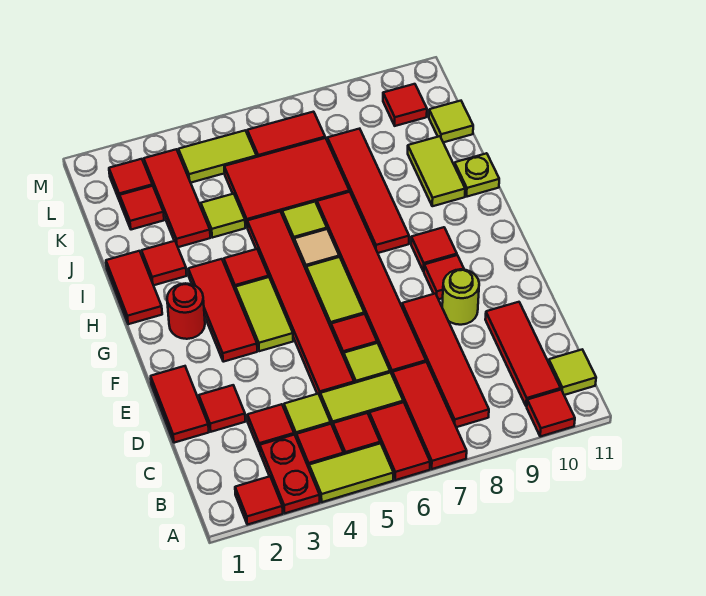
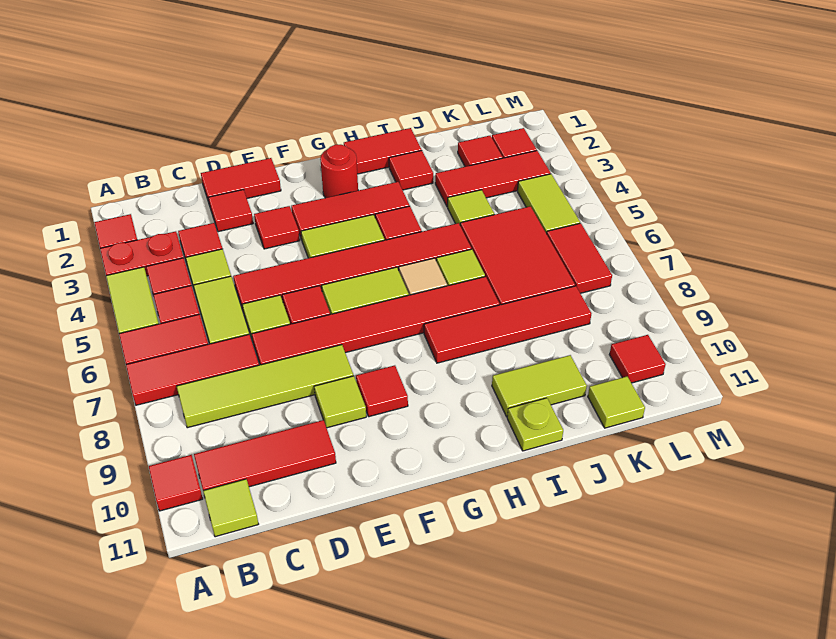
red tile B8:E8 level 1 -> lime tile B8:E8 level 1
lime round brick E9 level 1 -> lime tile E9 level 1
red tile G9 level 1 -> red tile E3 level 1

